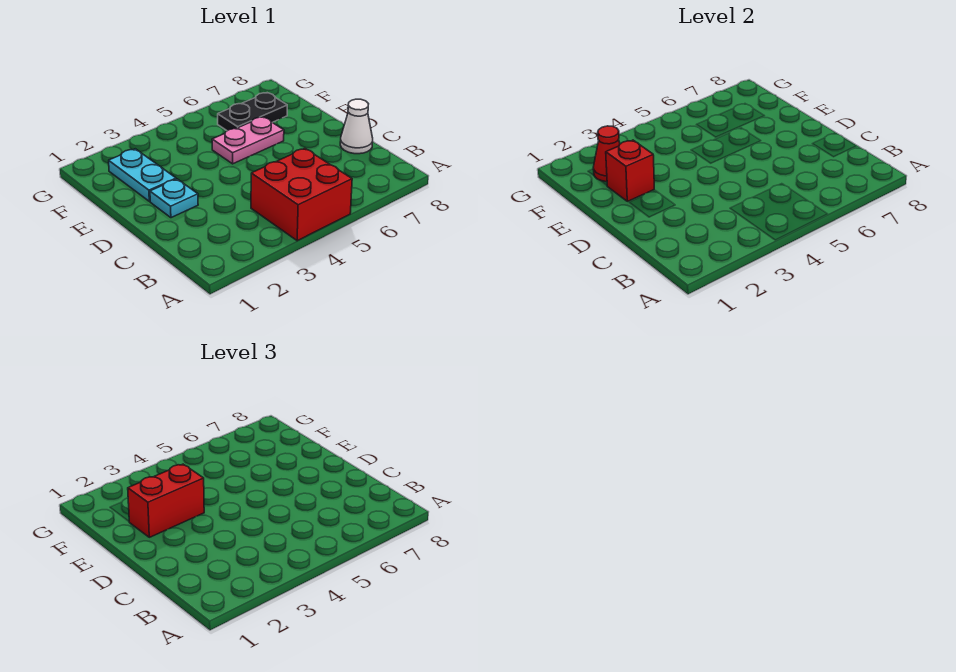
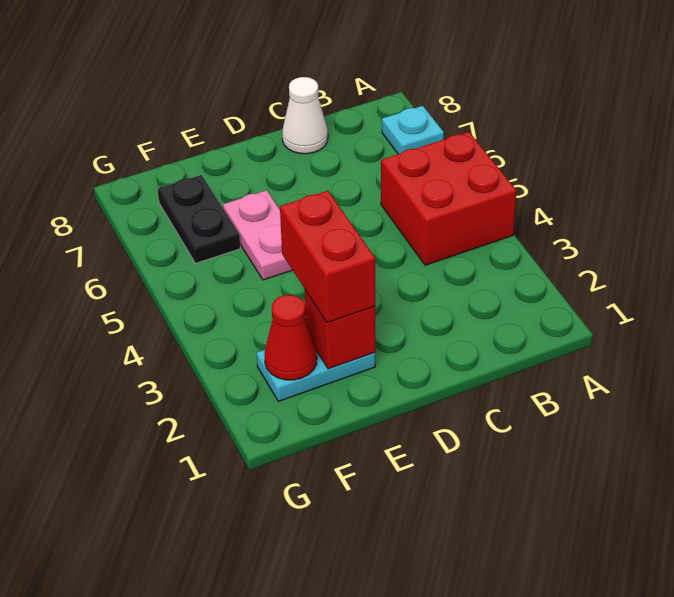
cyan plate D2 level 1 -> cyan plate A7 level 1

